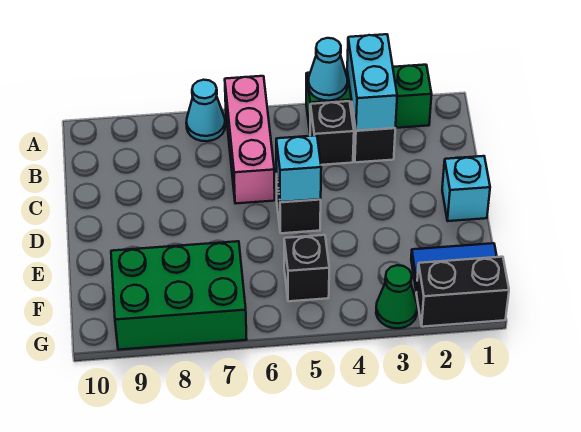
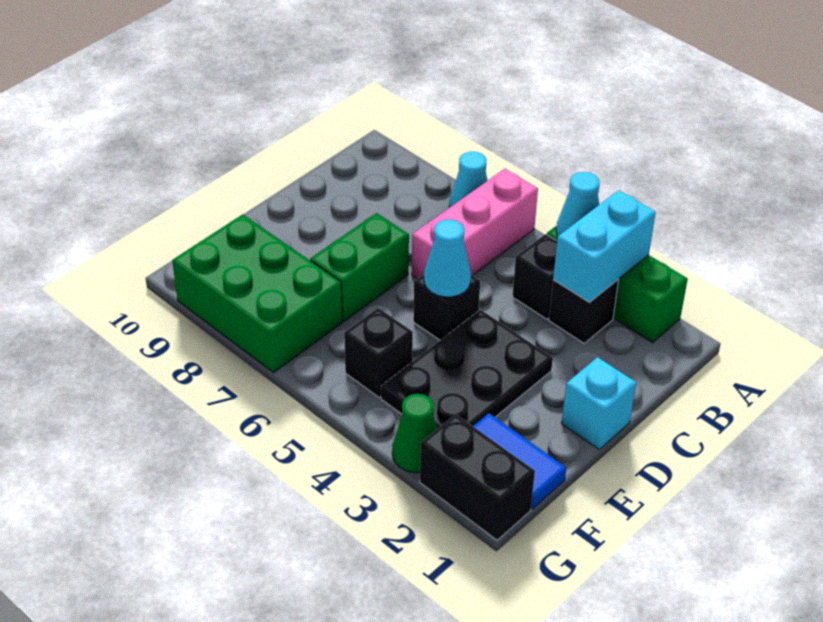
none -> black plate D3:F4 level 1
cyan brick D5 level 2 -> cyan cone D5 level 2
none -> green brick D7:E7 level 1

